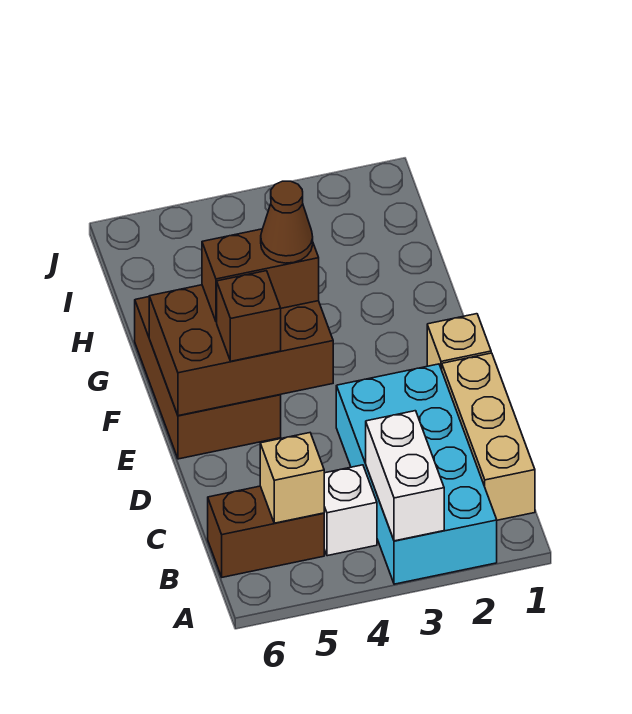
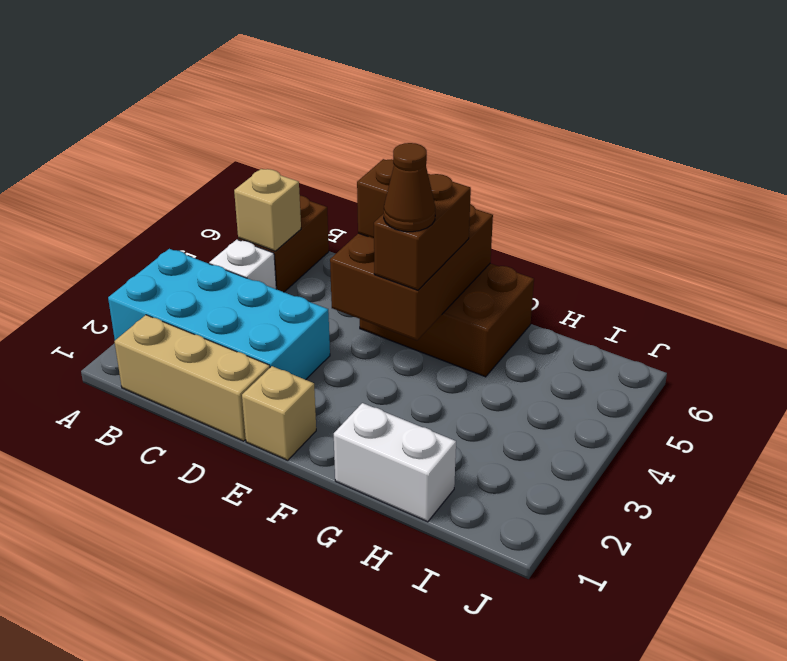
white brick A3:B3 level 2 -> white brick G1:H1 level 1

